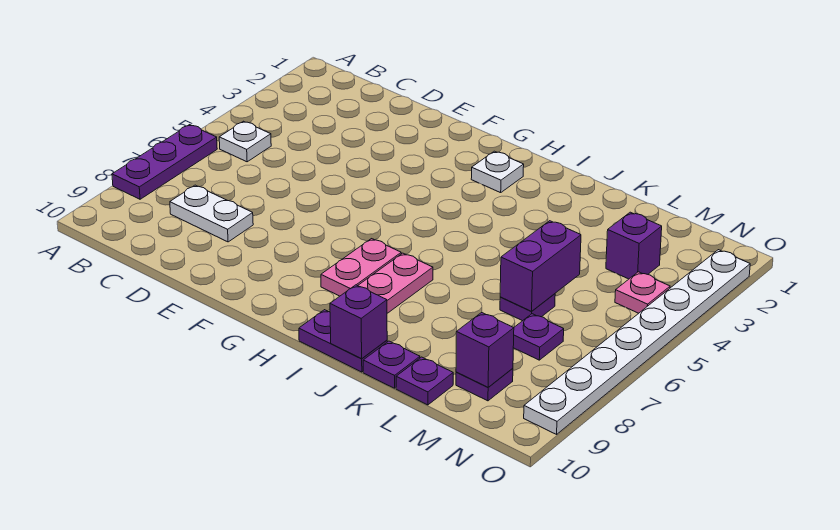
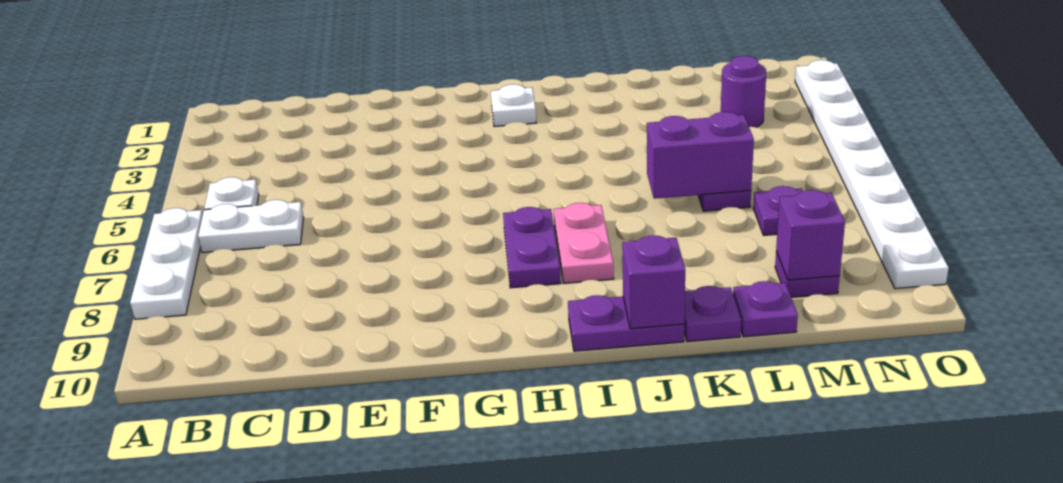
purple plate A6:A8 level 1 -> white plate A6:A8 level 1
white plate C8:D8 level 1 -> white plate B6:C6 level 1
pink plate H7:H8 level 1 -> purple plate H7:H8 level 1
purple brick L5:L6 level 2 -> purple brick K6:L6 level 2
purple brick M3 level 1 -> purple round brick M3 level 1
pink plate N4 level 1 -> none

